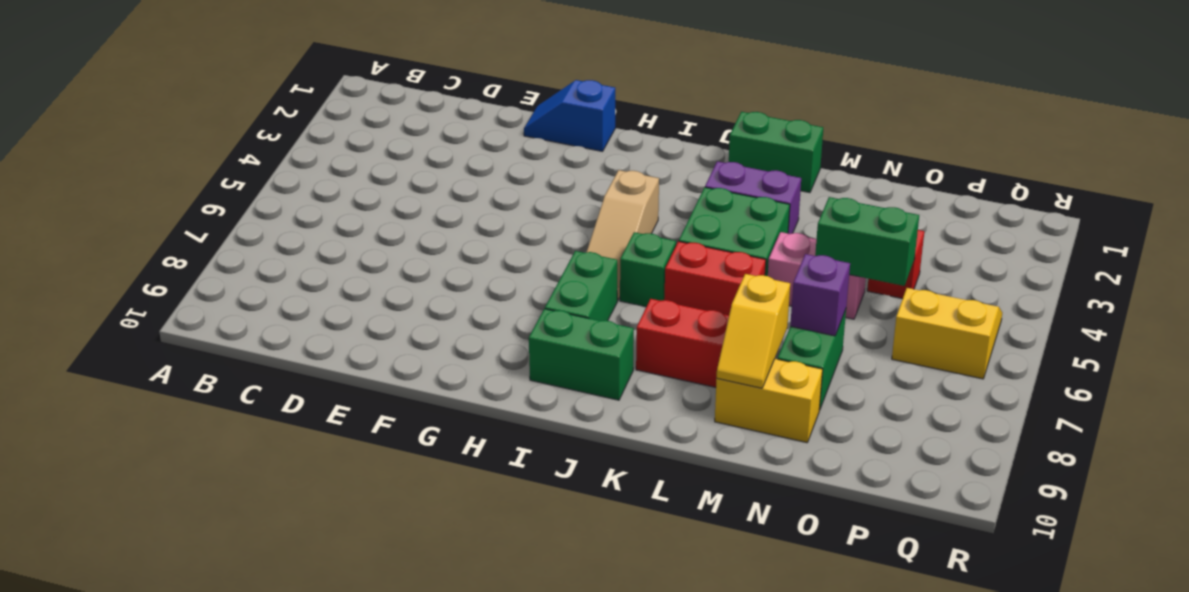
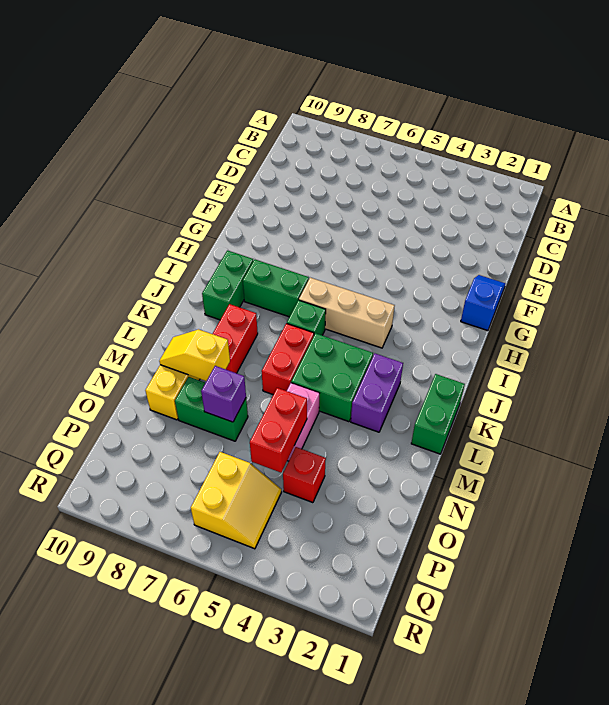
tan slope I4:I6 level 1 top 4 -> tan brick I4:I6 level 1
green brick N5:O5 level 2 -> red brick N5:O5 level 2

